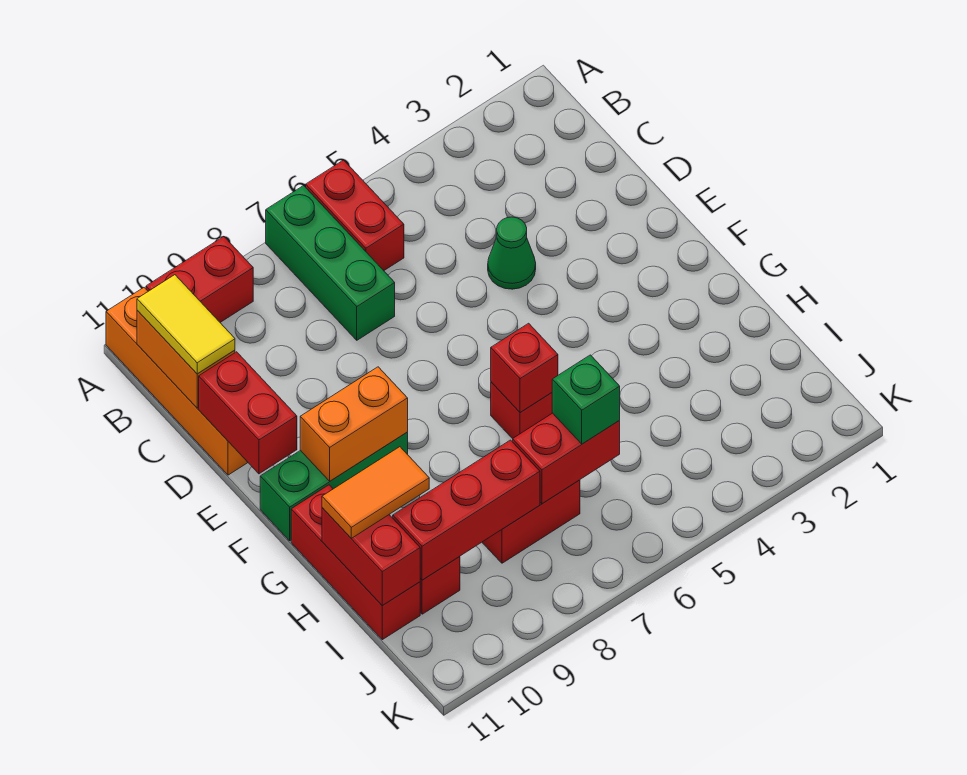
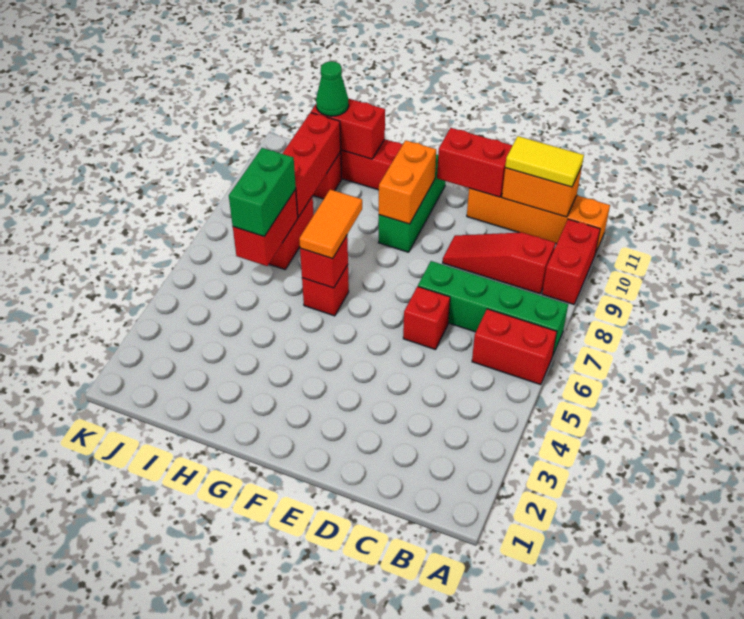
green brick A7:C7 level 1 -> green brick A7:D7 level 1
none -> red slope B9:D9 level 1 top B
green cone D4 level 1 -> green cone I11 level 3
none -> red brick D6 level 1
orange tile H10:H11 level 3 -> orange tile G6:G7 level 3
green brick I6 level 3 -> green brick I6:I7 level 3

